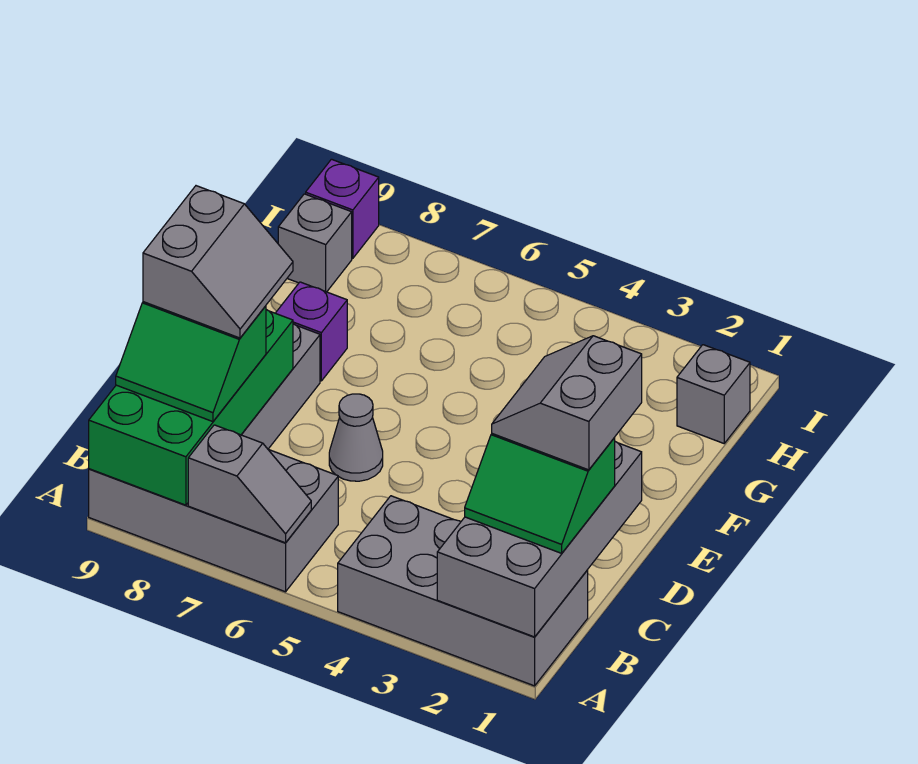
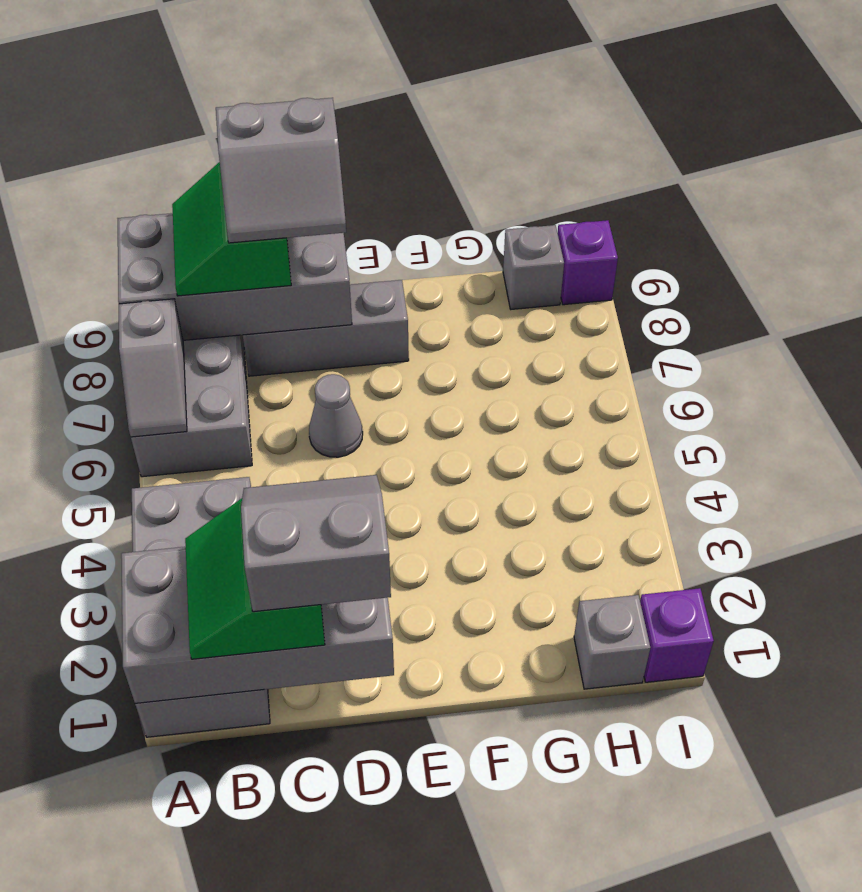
green brick A8:D9 level 2 -> grey brick A8:D9 level 2
purple brick F8 level 1 -> purple brick I1 level 1

